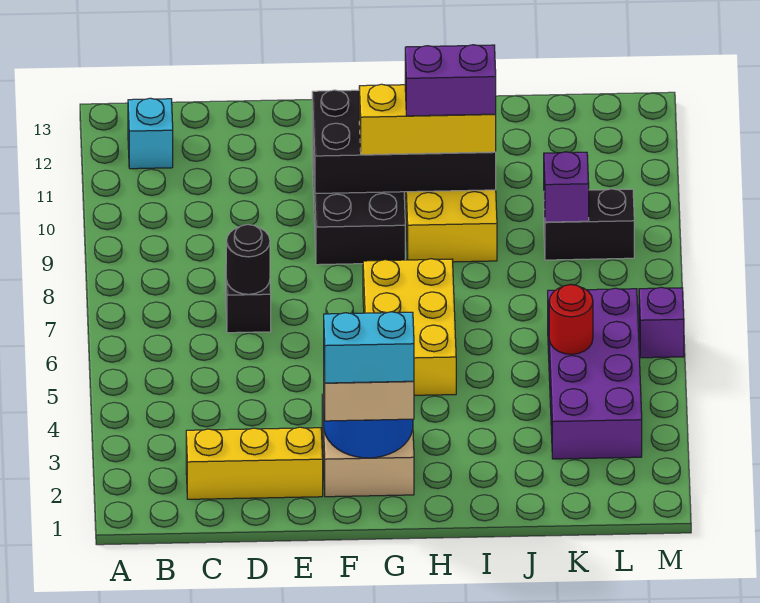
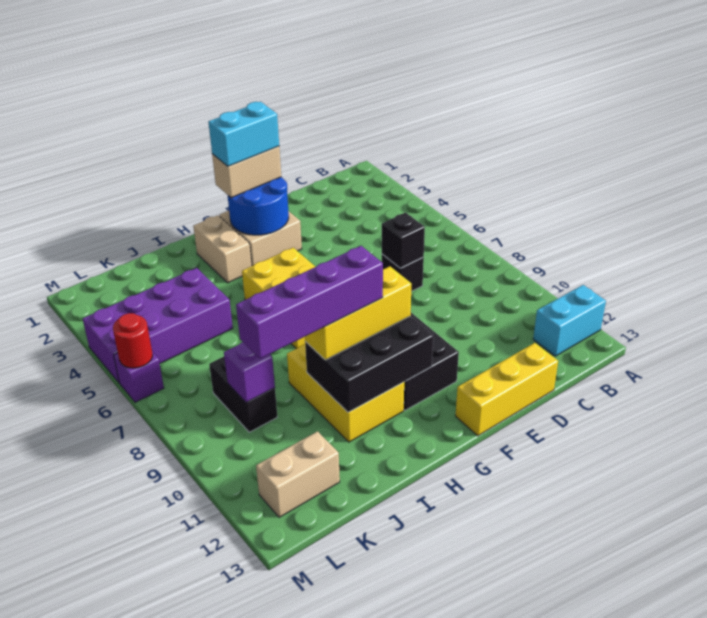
cyan brick B12 level 1 -> cyan brick A12:B12 level 1
yellow brick C2:E2 level 1 -> yellow brick D13:F13 level 1
black round brick D7 level 2 -> black brick D7 level 2
black brick F10:I11 level 2 -> black brick G10:I11 level 2
none -> tan brick H2:H3 level 1
purple brick H10:I10 level 4 -> purple brick H10:K10 level 4
purple brick K3:L6 level 1 -> purple brick J4:M5 level 1
red round brick K5 level 2 -> red round brick M6 level 2
black brick K9:L9 level 1 -> black brick K8:K9 level 1
none -> tan brick K12:L12 level 1

